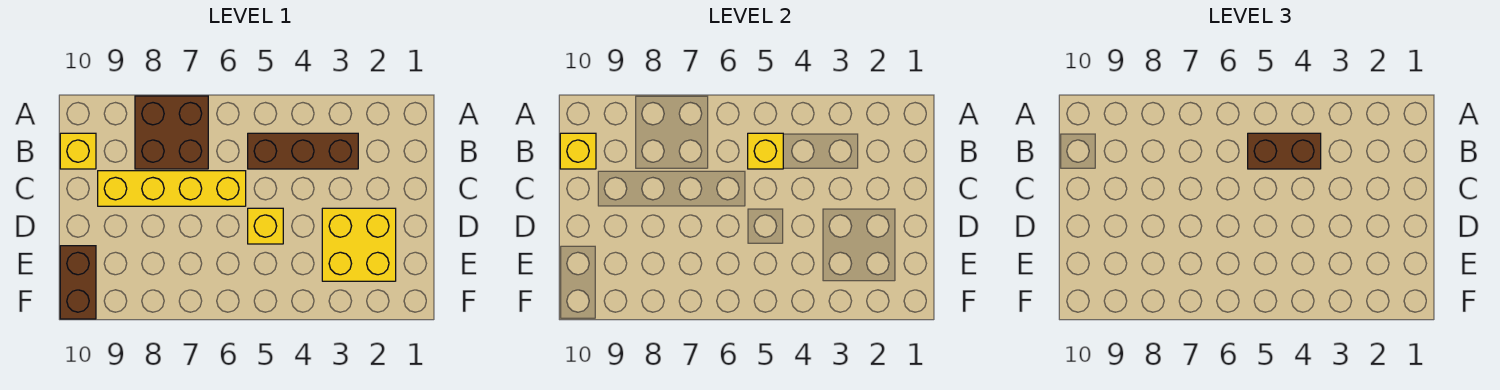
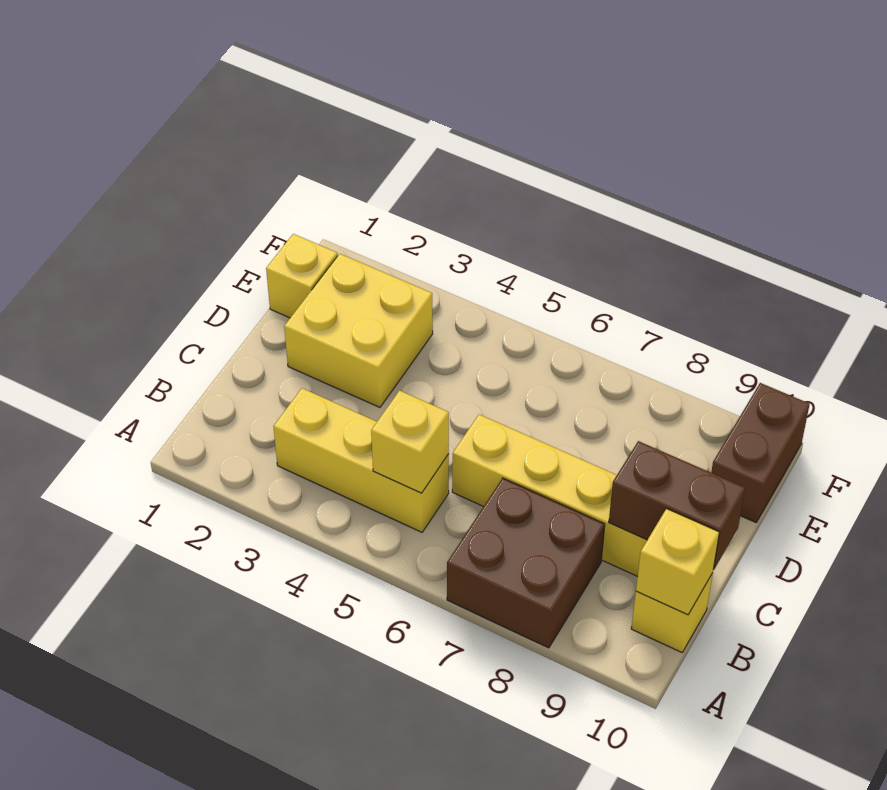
brown brick B3:B5 level 1 -> yellow brick B3:B5 level 1
brown brick B4:B5 level 3 -> brown brick C9:C10 level 2
yellow brick D5 level 1 -> yellow brick E1 level 1

